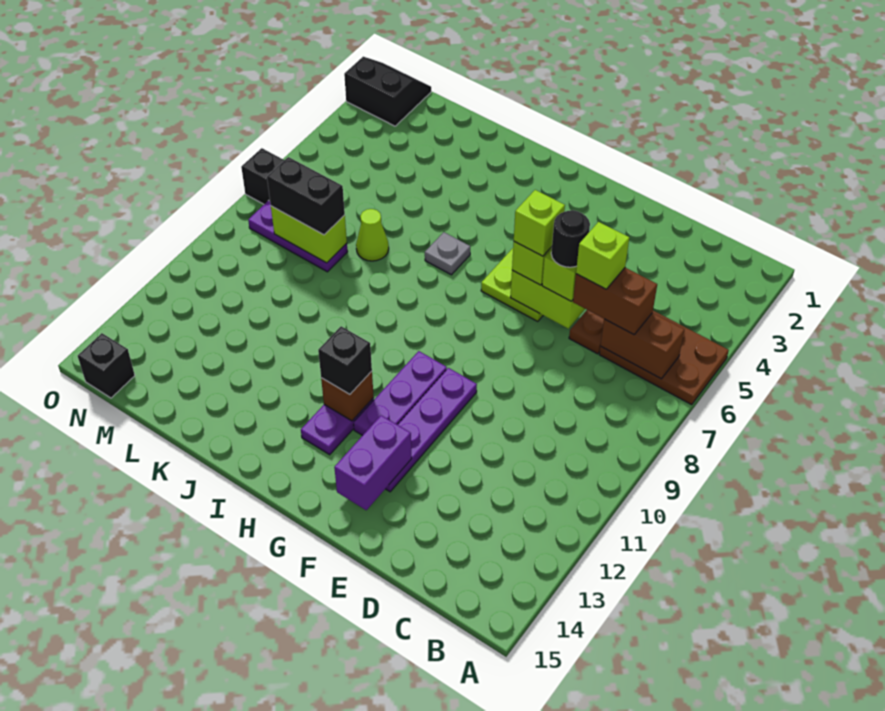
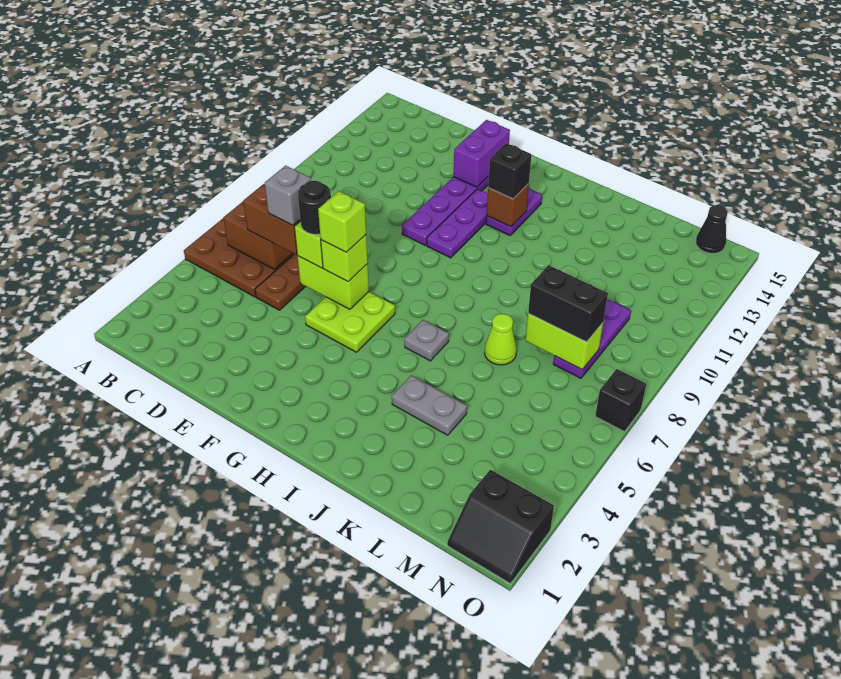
lime brick D6 level 4 -> grey brick D6 level 4
none -> grey plate J4:K4 level 1
purple plate L8:N8 level 1 -> purple plate M8:M10 level 1
black brick N15 level 1 -> black cone N15 level 1

